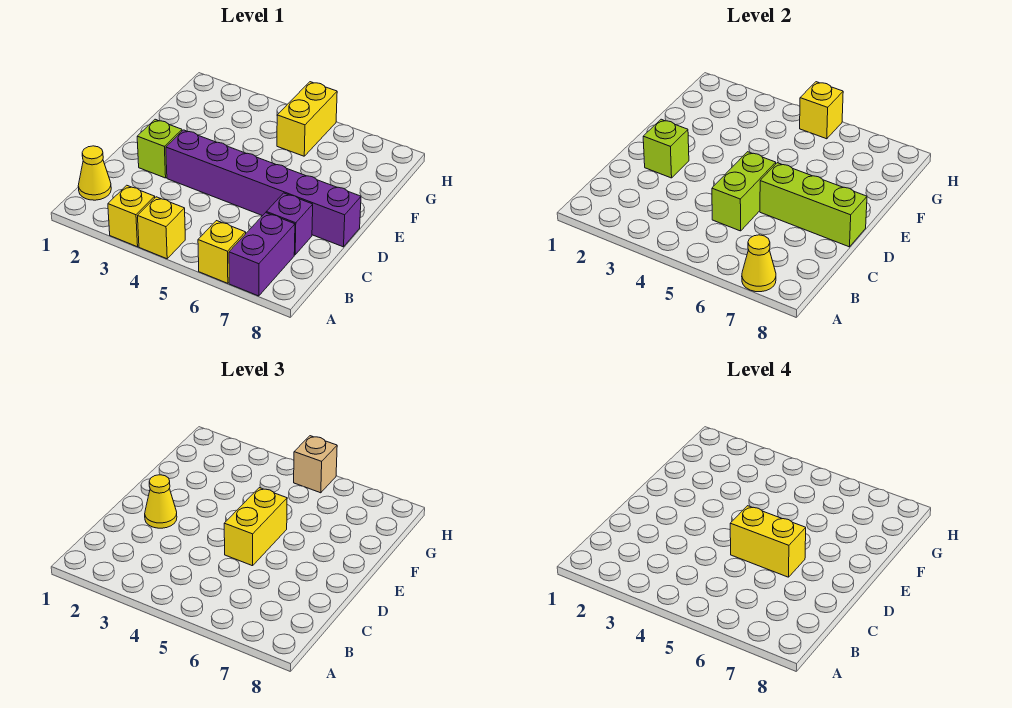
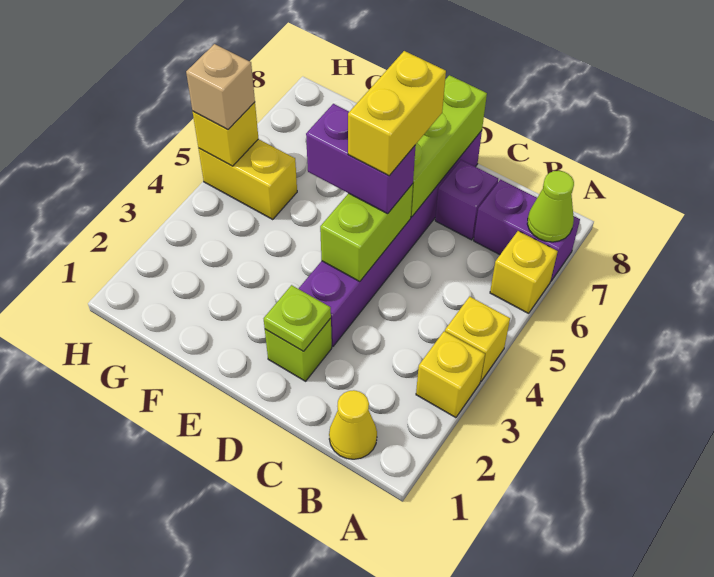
yellow cone A7 level 2 -> lime cone A7 level 2
lime brick C5:D5 level 2 -> lime brick D4:D5 level 2
lime brick D2 level 2 -> lime plate D2 level 2
yellow cone D2 level 3 -> none
yellow brick D5:E5 level 3 -> purple brick D5:E5 level 3

